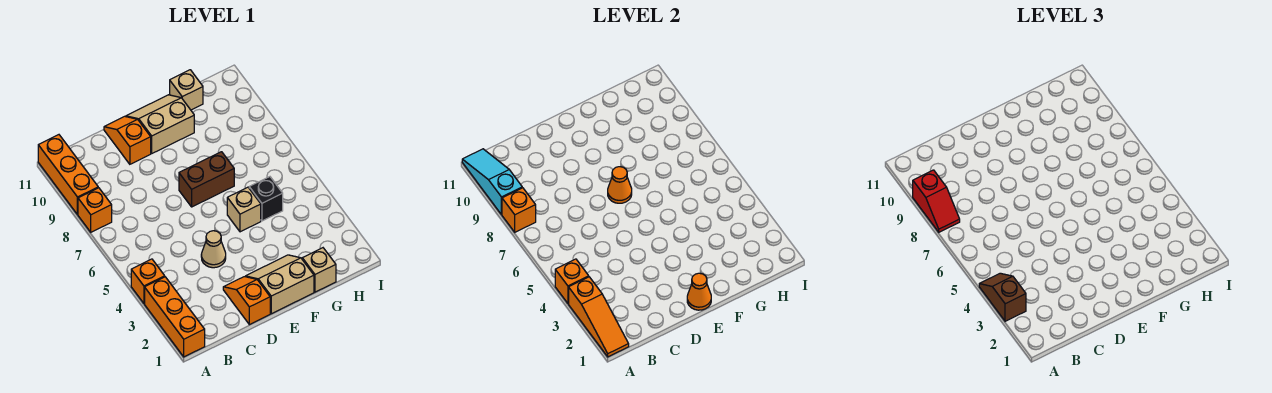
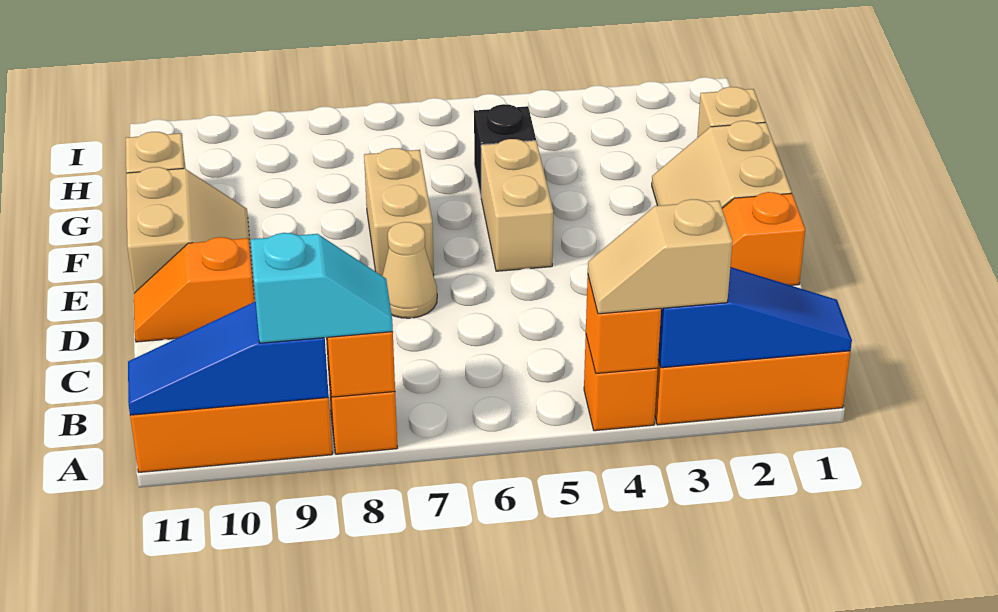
orange slope A1:A3 level 2 top 3 -> blue slope A1:A3 level 2 top 3
brown slope A3:A4 level 3 top 3 -> tan slope A3:A4 level 3 top 3
red slope A8:A9 level 3 top 9 -> cyan slope A8:A9 level 3 top 9
cyan slope A9:A11 level 2 top 9 -> blue slope A9:A11 level 2 top 9
tan cone D4 level 1 -> tan cone D7 level 1
orange cone E1 level 2 -> none
brown brick E7:F7 level 1 -> tan brick E7:F7 level 1
orange cone E7 level 2 -> none
tan slope E10:F11 level 1 top 10 -> tan slope E10:F11 level 1 top 11
tan brick F5 level 1 -> tan brick E5:F5 level 1

